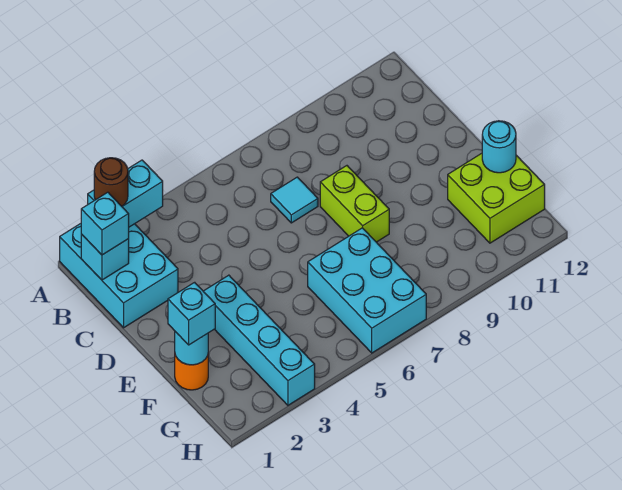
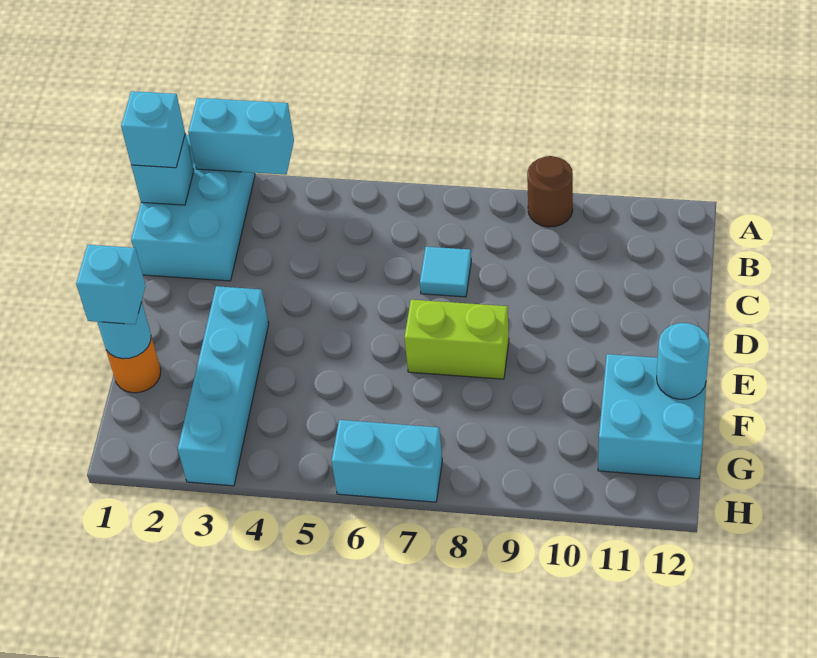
brown round brick A2 level 3 -> brown round brick A9 level 1
lime brick D8:E8 level 1 -> lime brick E7:E8 level 1
cyan brick F6:H7 level 1 -> cyan brick H6:H7 level 1
lime brick F11:G12 level 1 -> cyan brick F11:G12 level 1

